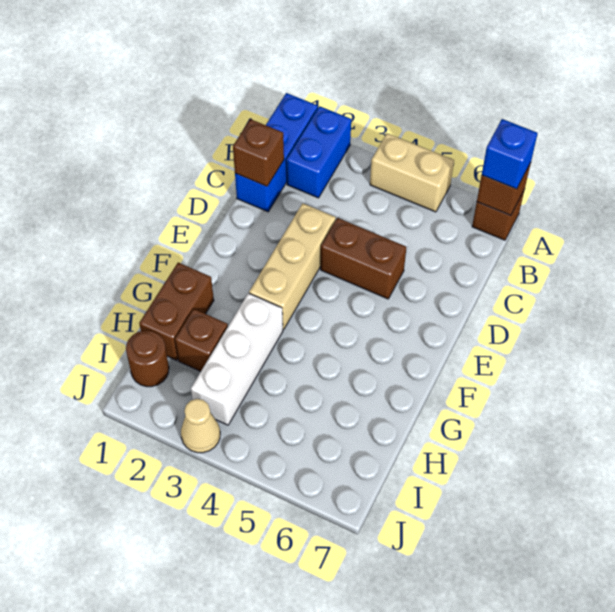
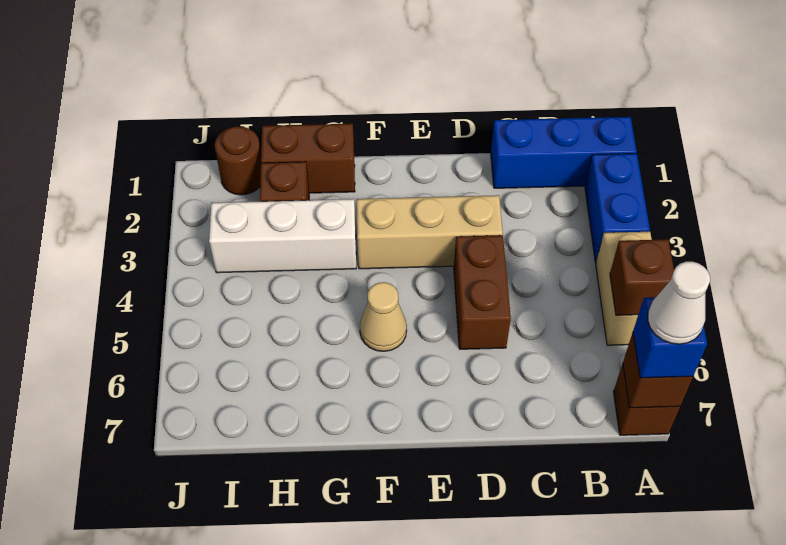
blue brick A2:B2 level 1 -> blue brick A2:A3 level 1
none -> white cone A7 level 4
brown brick C1 level 2 -> brown brick A5 level 2
tan cone J3 level 1 -> tan cone F5 level 1

